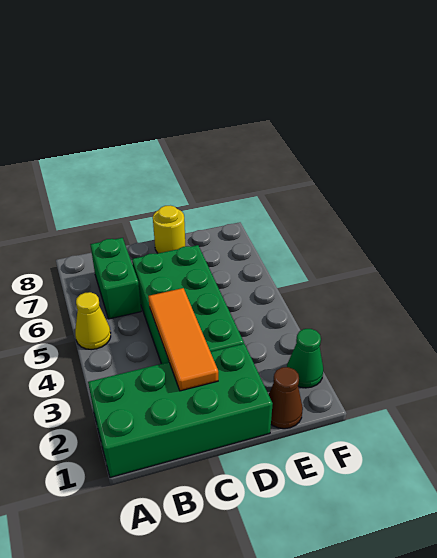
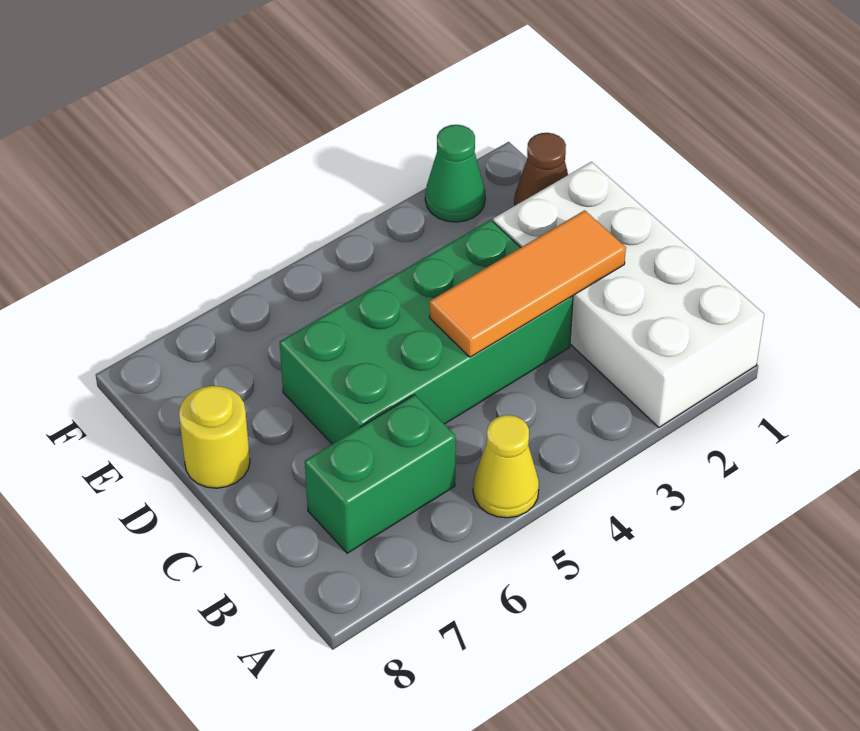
green brick A1:D2 level 1 -> white brick A1:D2 level 1

